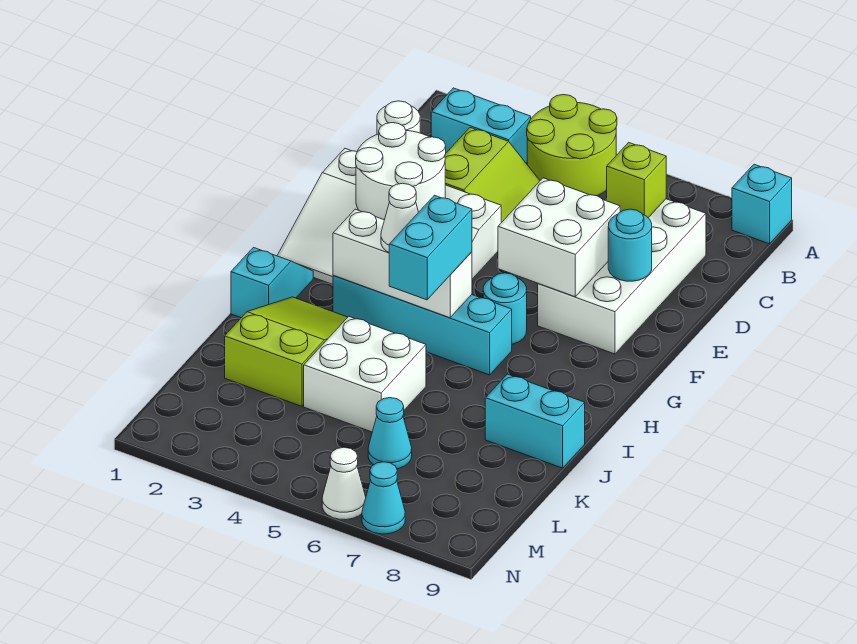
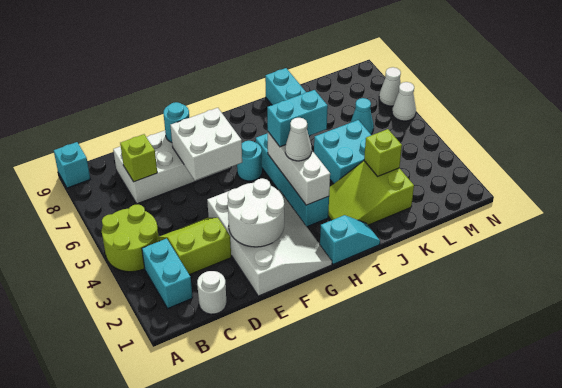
cyan slope H1:I1 level 1 top I -> cyan slope H1:I1 level 1 top H
white brick J4:K5 level 1 -> cyan brick J4:K5 level 1
none -> lime brick K3 level 2
cyan cone N7 level 1 -> white cone N7 level 1

